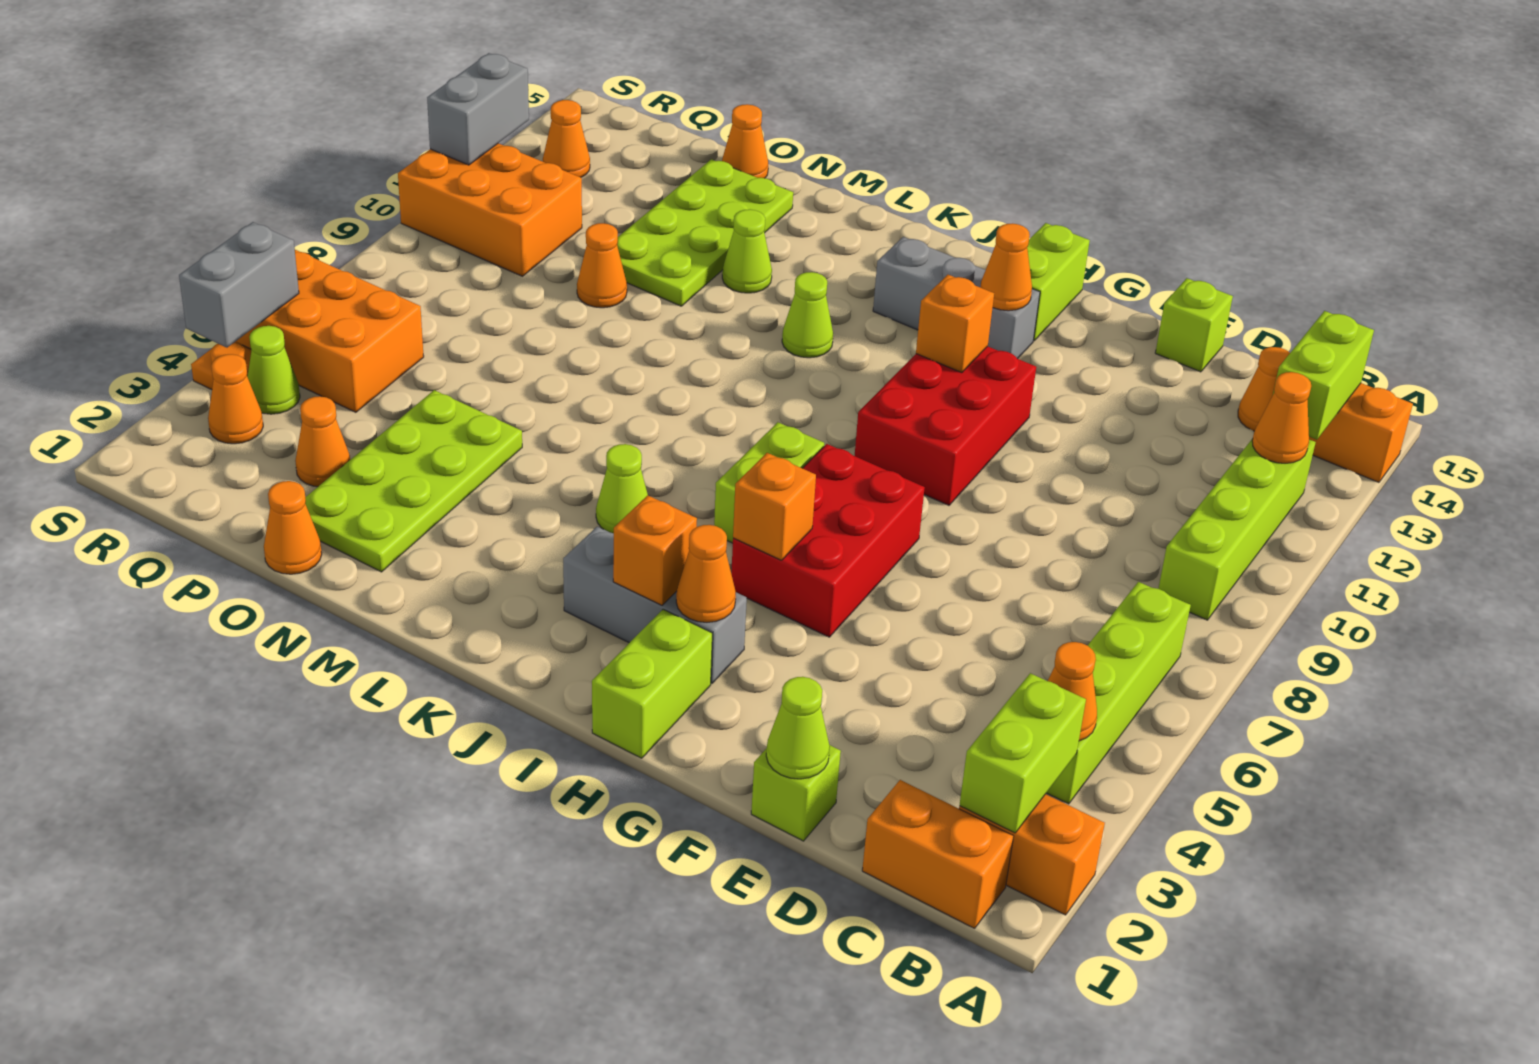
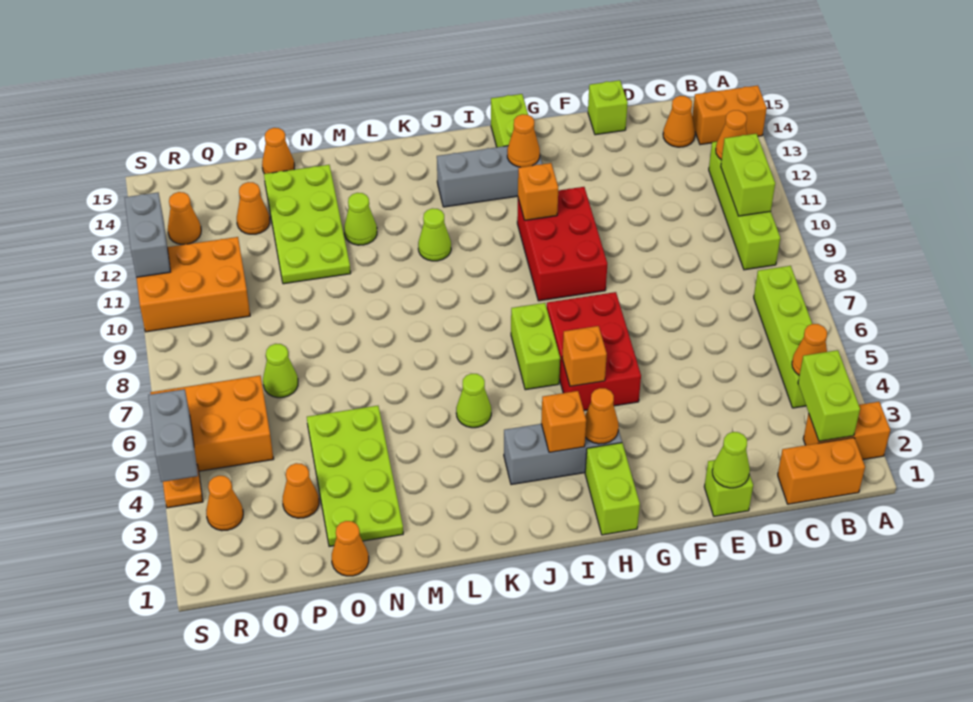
lime brick B13:B14 level 2 -> lime brick B10:B11 level 2
orange cone O10 level 1 -> orange cone P13 level 1
lime cone R4 level 1 -> lime cone P7 level 1

